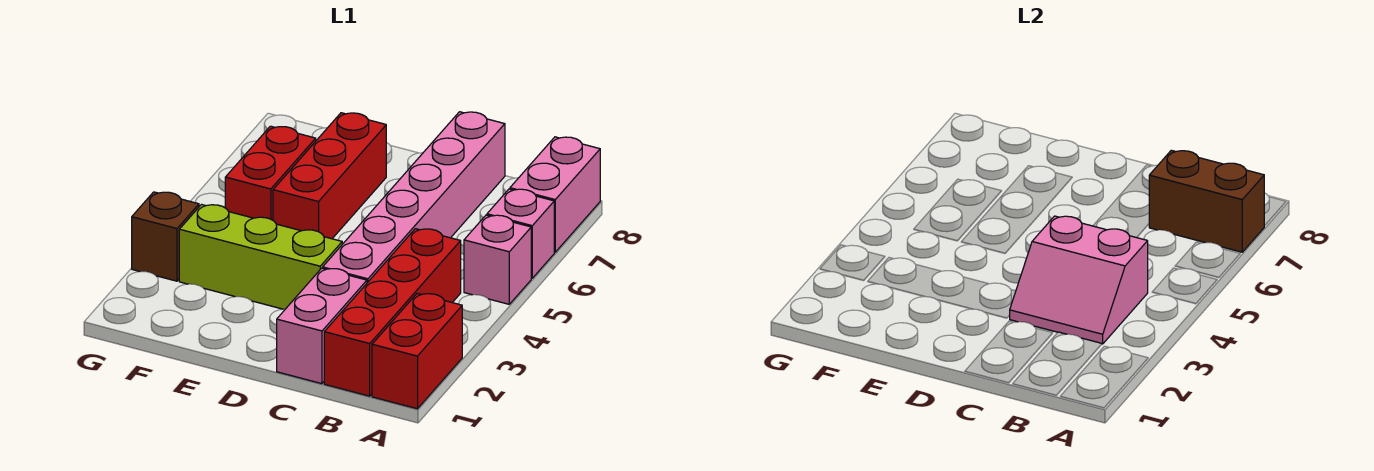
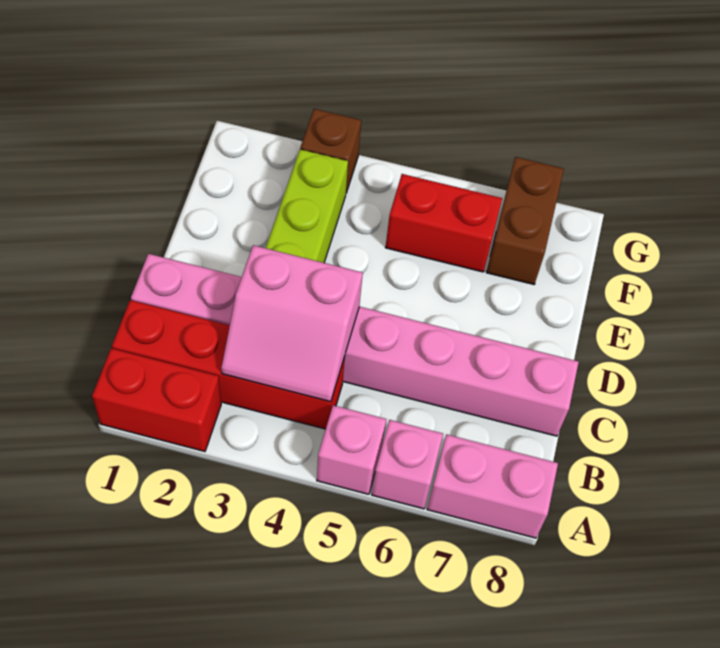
brown brick A7:B7 level 2 -> brown brick F7:G7 level 1
pink slope B3:C4 level 2 top 4 -> pink slope B3:C4 level 2 top C
red brick E5:E7 level 1 -> none

